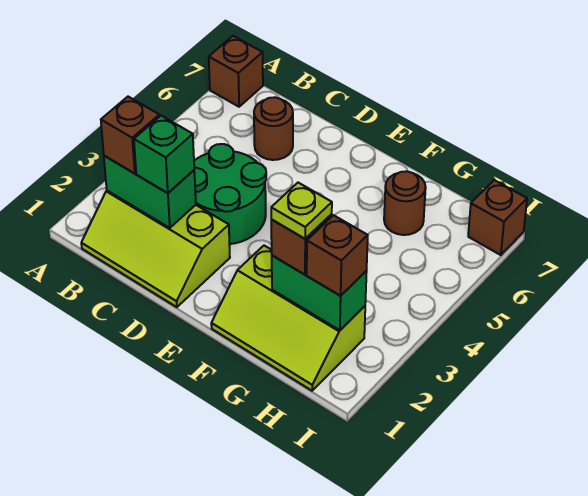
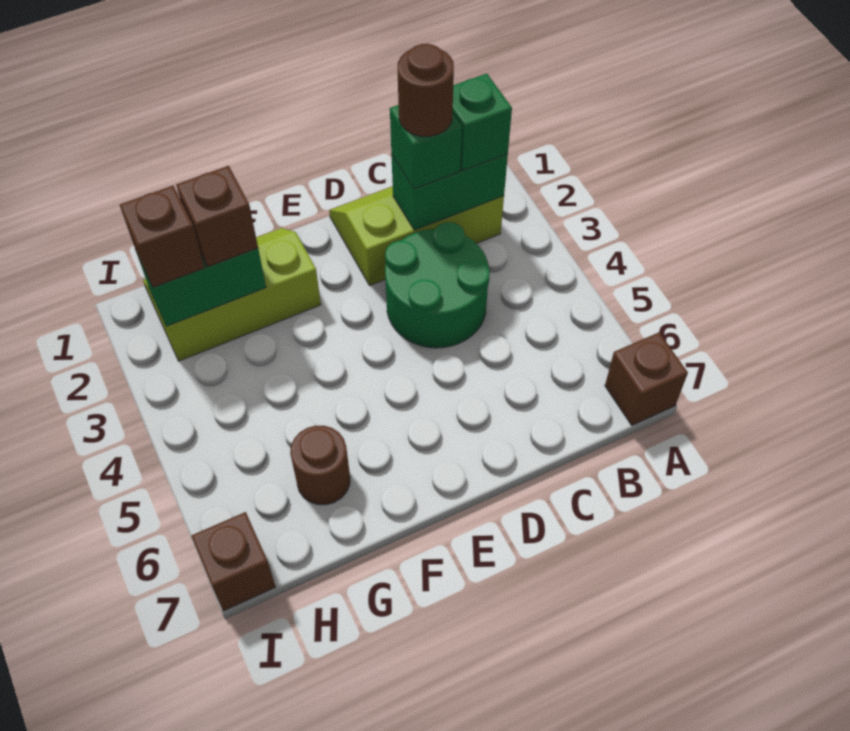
brown brick B2 level 3 -> green brick B2 level 3
brown round brick C6 level 1 -> brown round brick C2 level 4
lime plate G2 level 4 -> none

